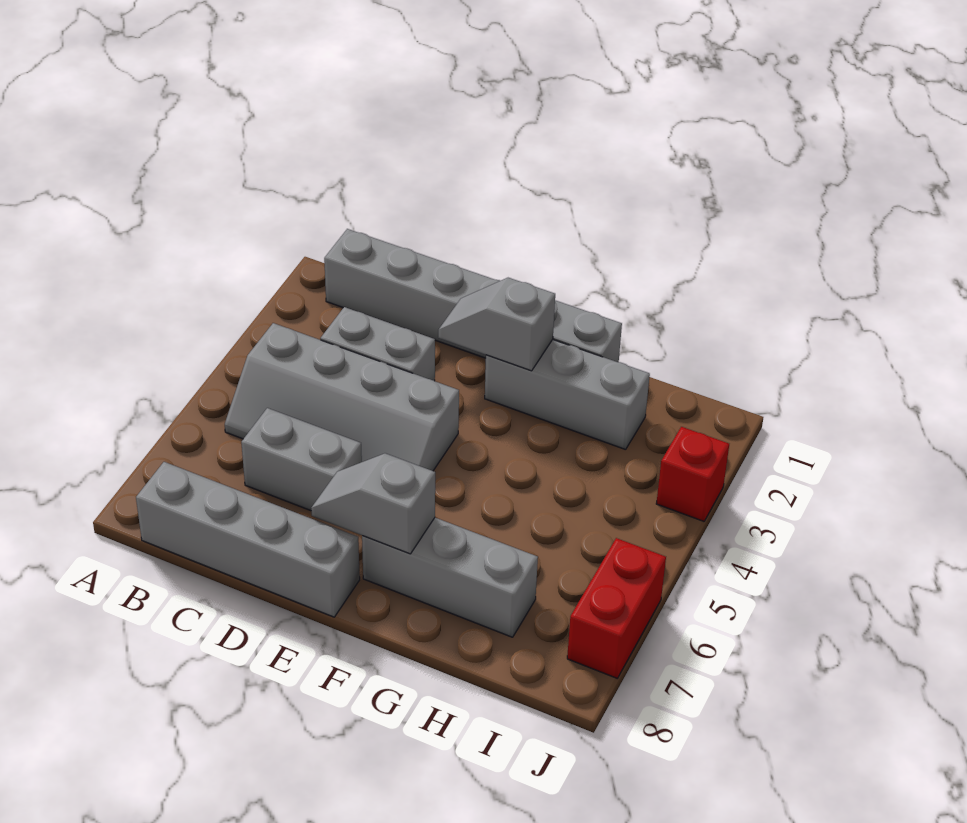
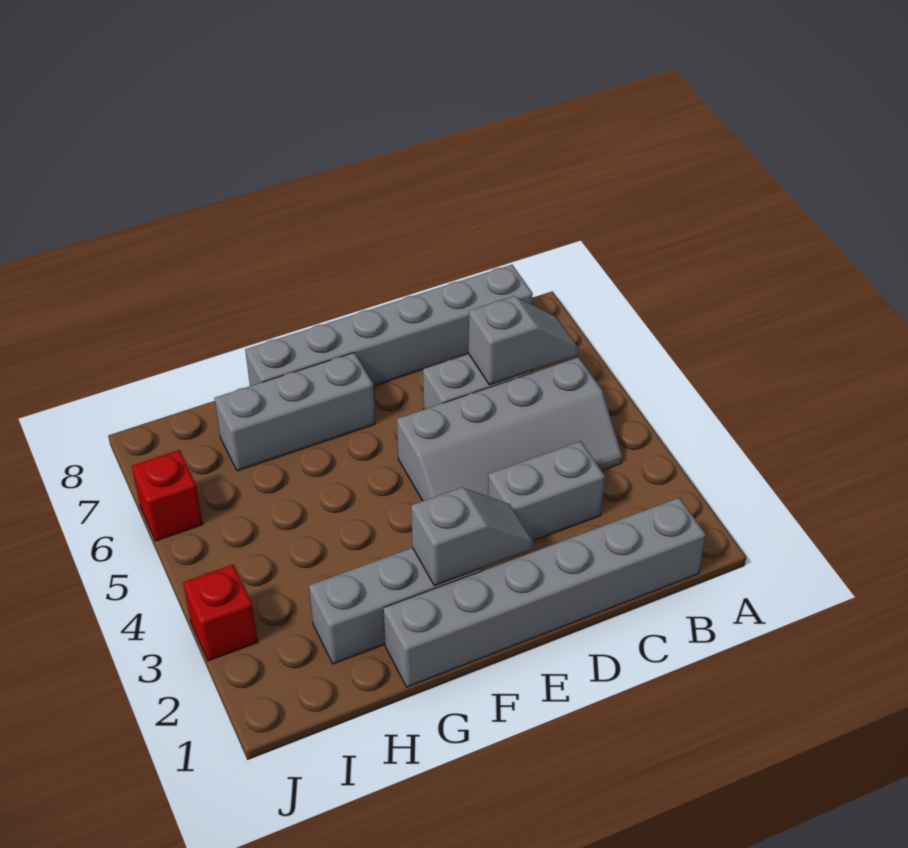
grey slope B4:E5 level 1 top 4 -> grey slope B4:E5 level 1 top 5
grey brick B8:E8 level 1 -> grey brick B8:G8 level 1
grey slope E7:F7 level 2 top F -> grey slope B6:C6 level 2 top C
red brick J6:J7 level 1 -> red brick J6 level 1

